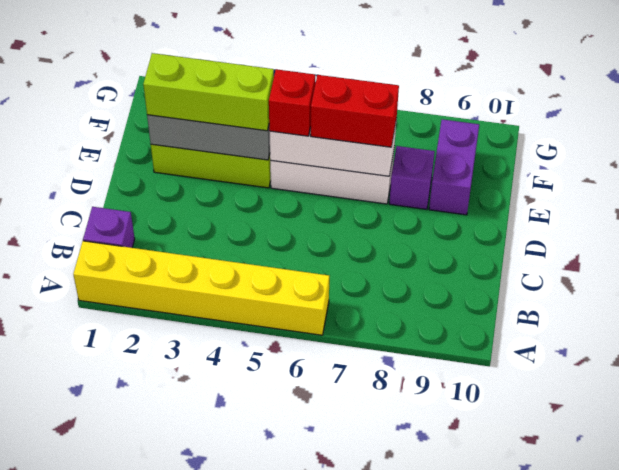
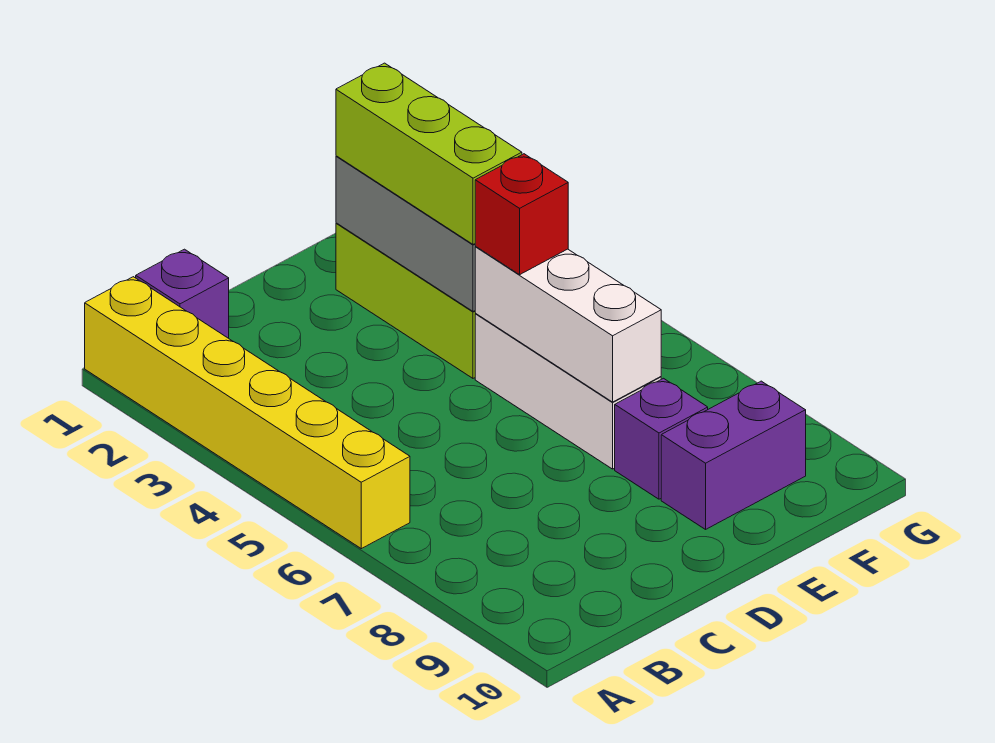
red brick E6:E7 level 3 -> none

